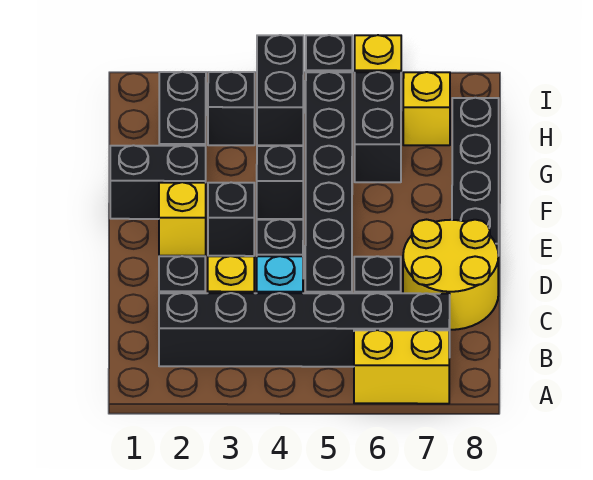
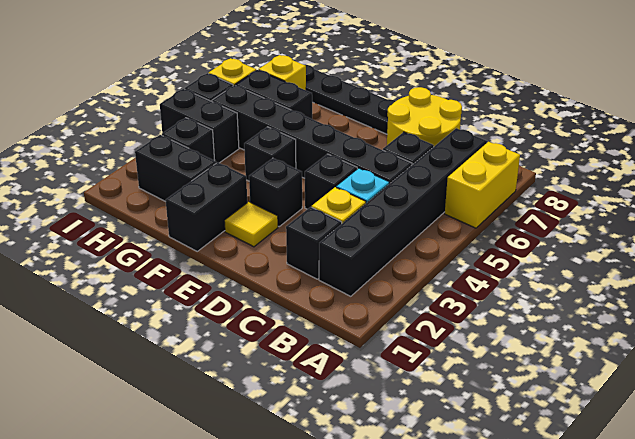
yellow brick E2 level 1 -> yellow tile E2 level 1

